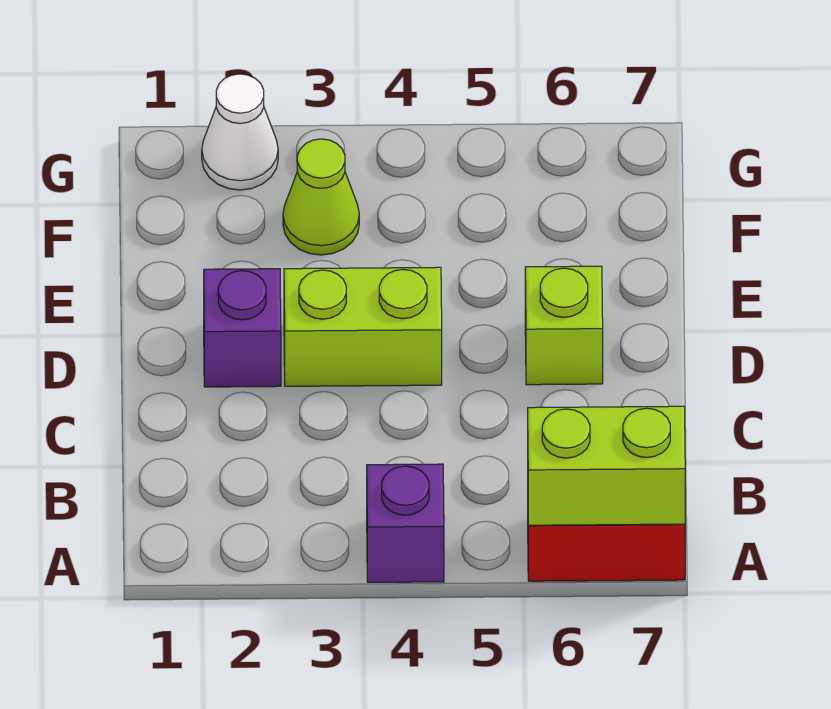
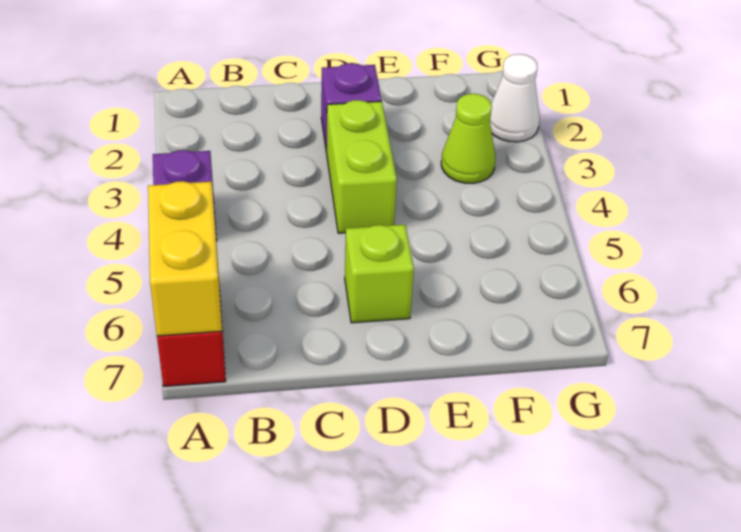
lime brick A6:A7 level 2 -> yellow brick A6:A7 level 2

